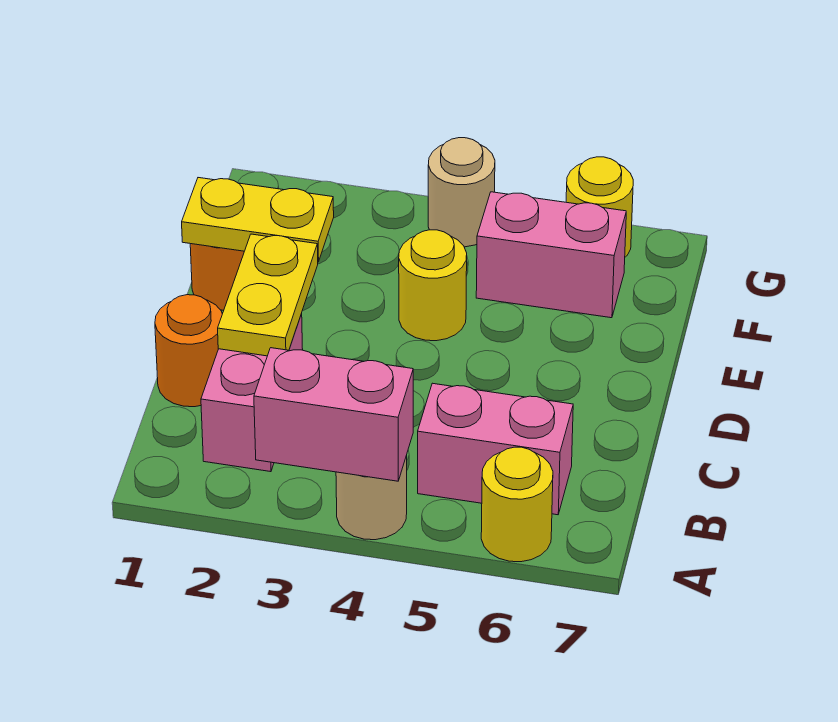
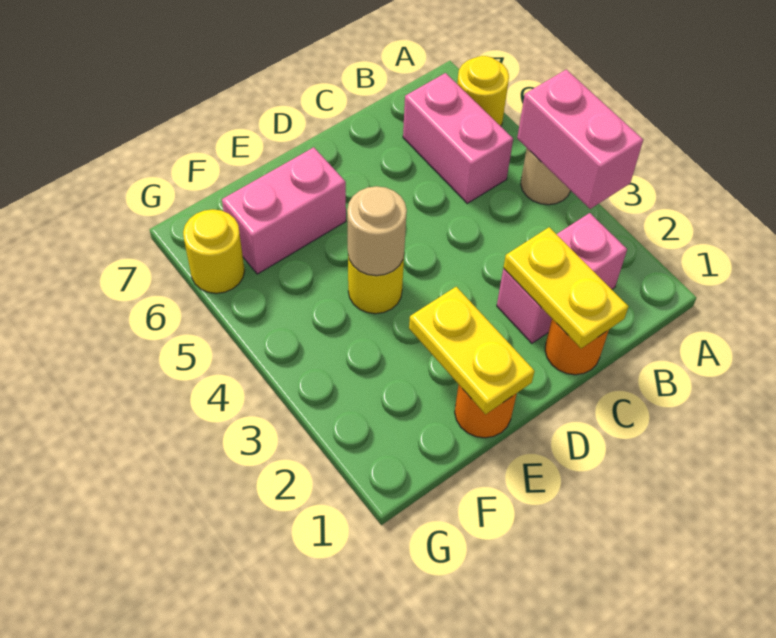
yellow plate C2:D2 level 2 -> yellow plate C1:C2 level 2
pink brick F5:F6 level 1 -> pink brick E6:F6 level 1
tan round brick G4 level 1 -> tan round brick E4 level 2

